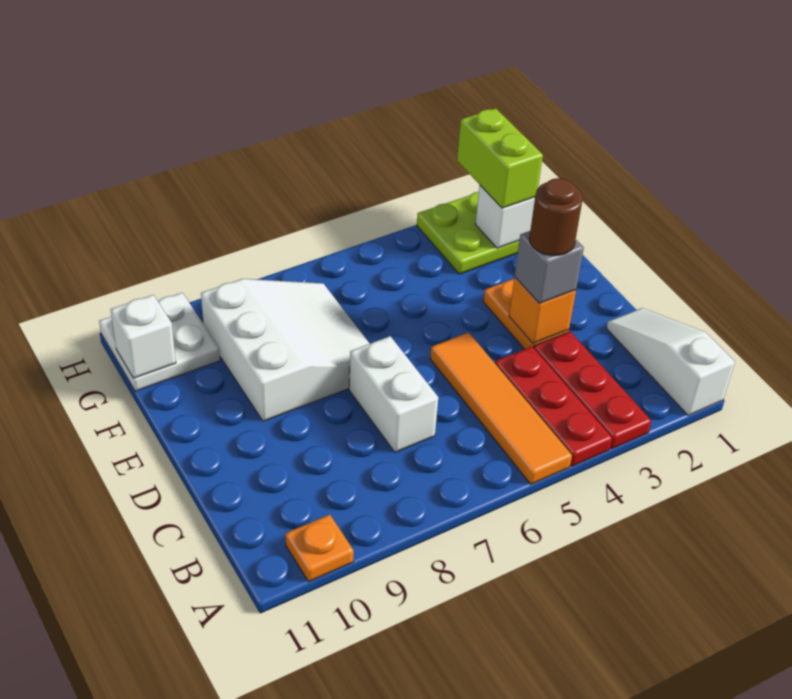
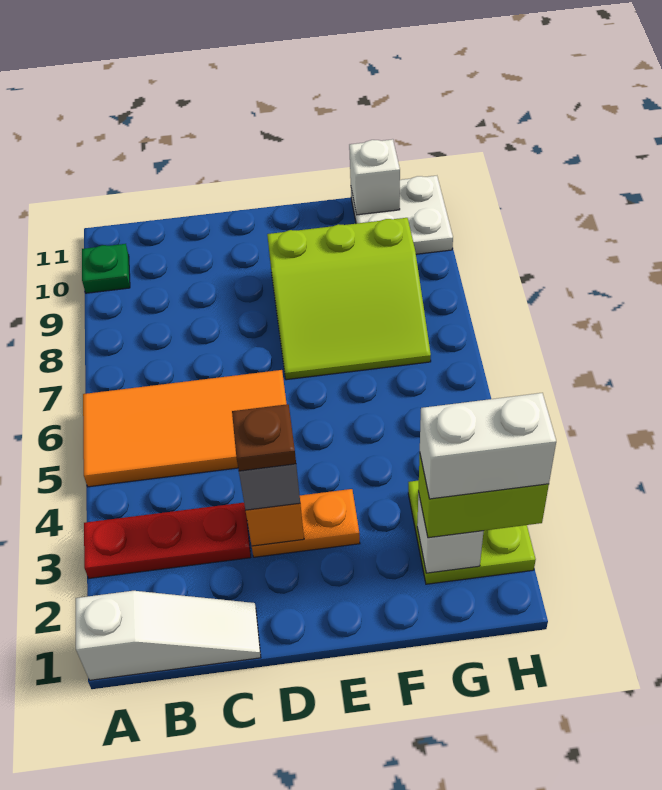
red plate A4:C4 level 1 -> none
orange tile A5:D5 level 1 -> orange tile A5:D6 level 1
orange plate A10 level 1 -> green plate A10 level 1
white brick C7:D7 level 1 -> white brick G2:H2 level 4
brown round brick D3 level 4 -> brown plate D3 level 4
white slope E7:G9 level 1 top 9 -> lime slope E7:G9 level 1 top 9

